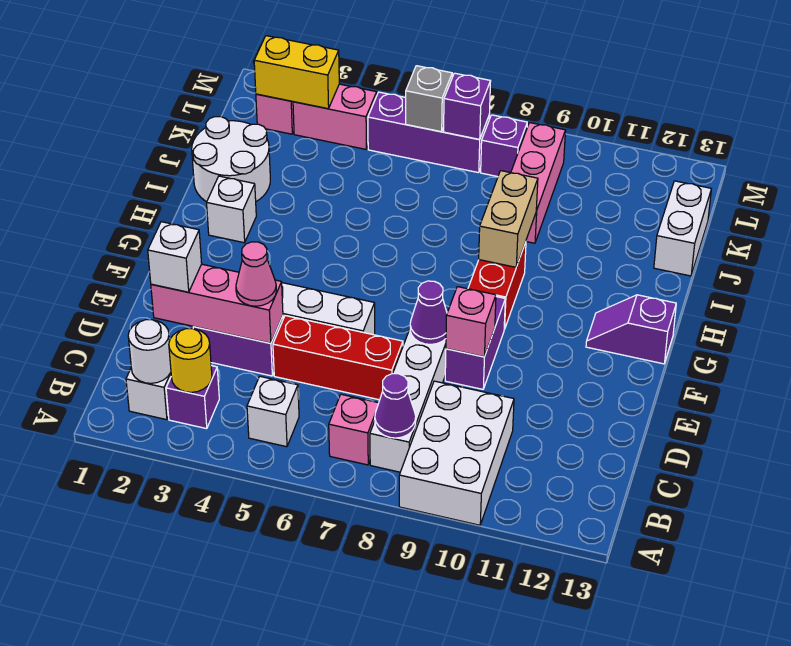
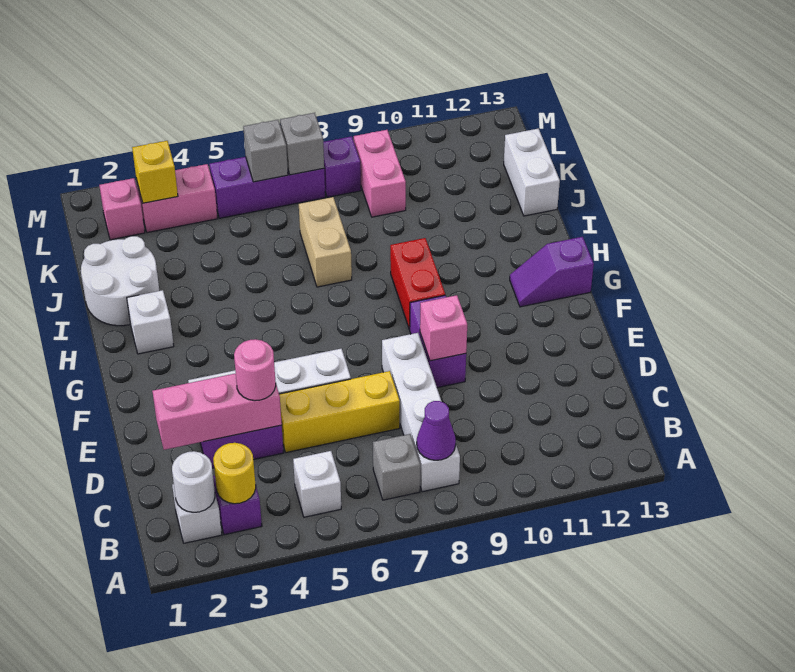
white brick A9:C10 level 1 -> none
pink brick B7 level 1 -> grey brick B7 level 1
white brick D2 level 3 -> none
pink cone D4 level 3 -> pink round brick D4 level 3
red brick D5:D7 level 1 -> yellow brick D5:D7 level 1
purple cone E8 level 2 -> none
tan brick H9:I9 level 2 -> tan brick I7:J7 level 1
pink brick J9:L9 level 1 -> pink brick K9:L9 level 1
yellow brick L2:L3 level 2 -> yellow brick L3 level 2
purple brick L7 level 2 -> grey brick L7 level 2

